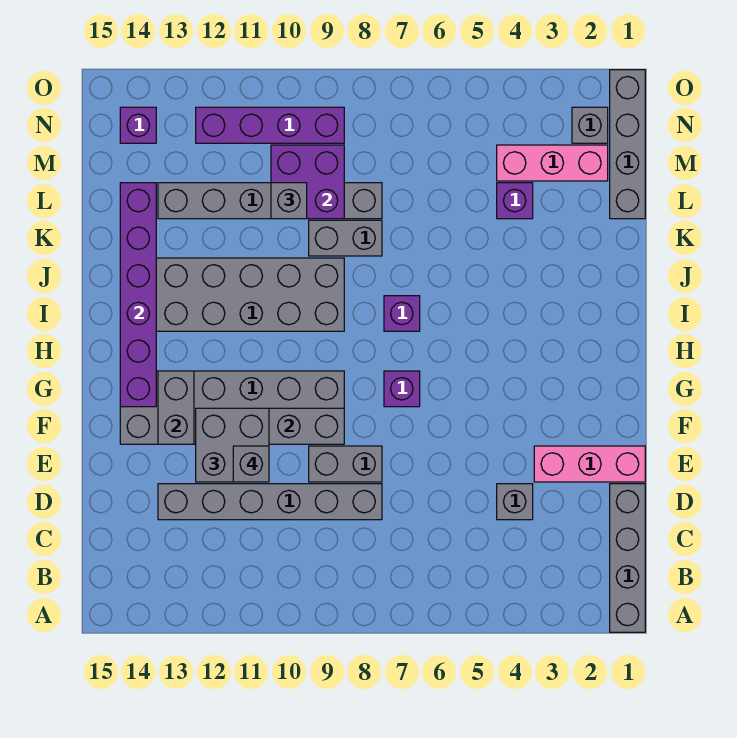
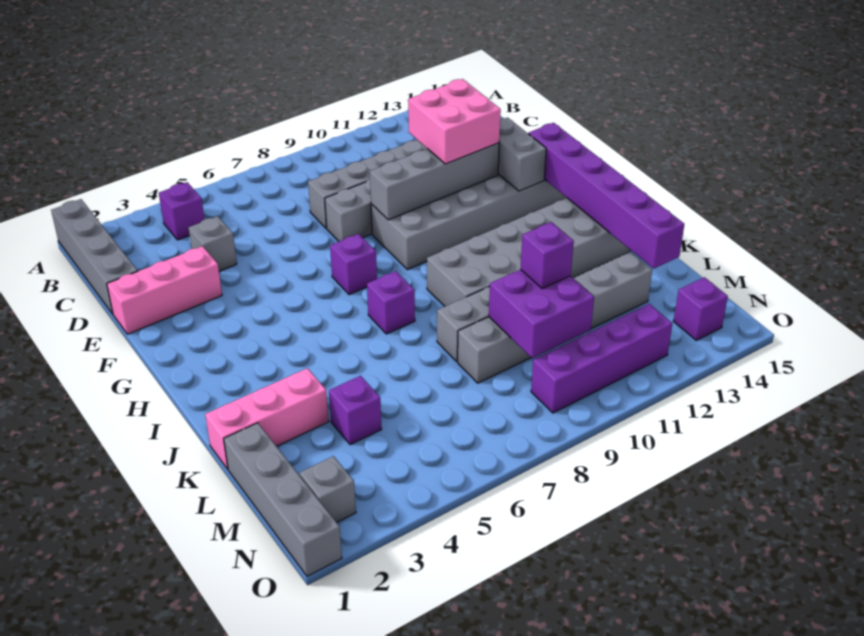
none -> purple brick B4 level 1
grey brick E11:F12 level 3 -> pink brick E11:F12 level 3
grey brick E11 level 4 -> none
grey brick L10 level 3 -> purple brick L10 level 3
pink brick M2:M4 level 1 -> pink brick K1:K3 level 1

